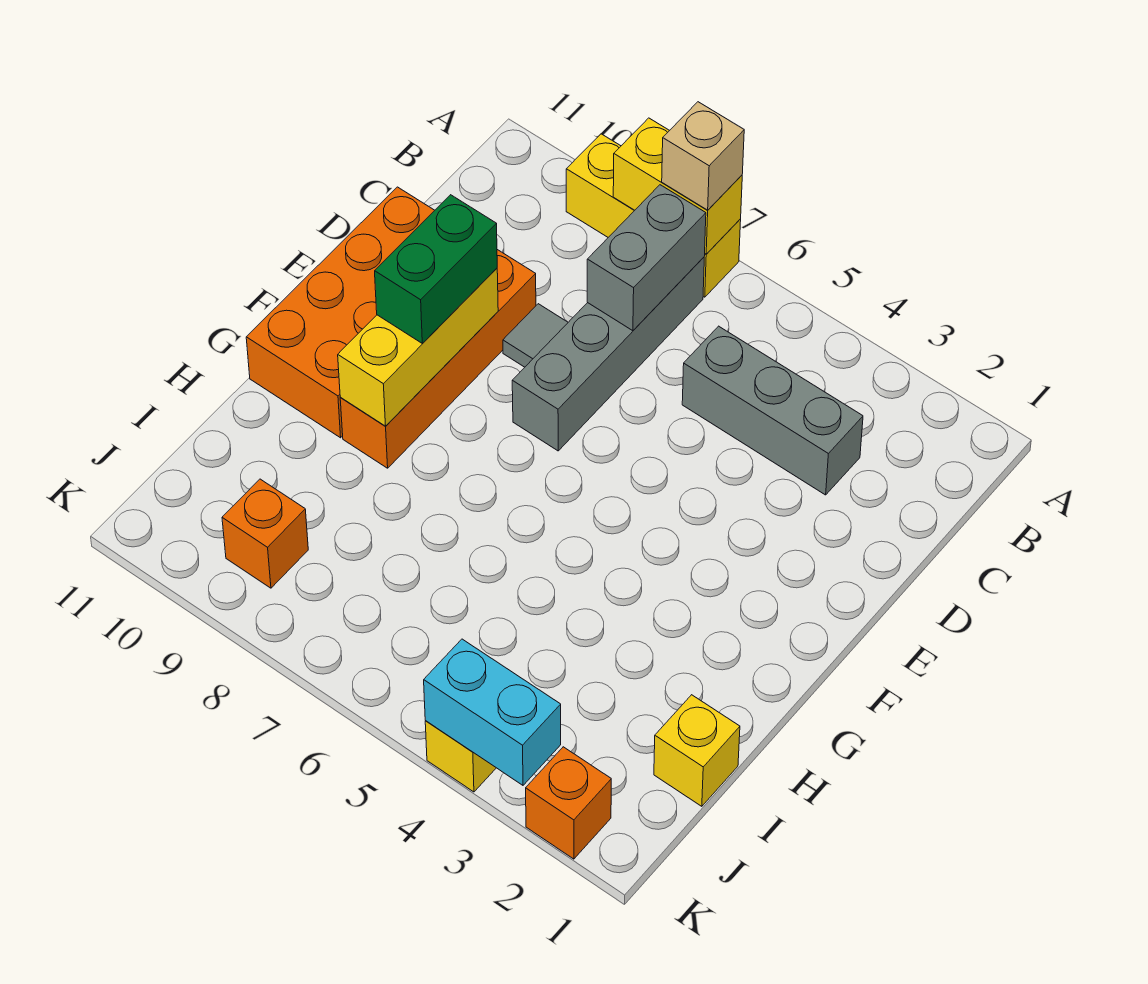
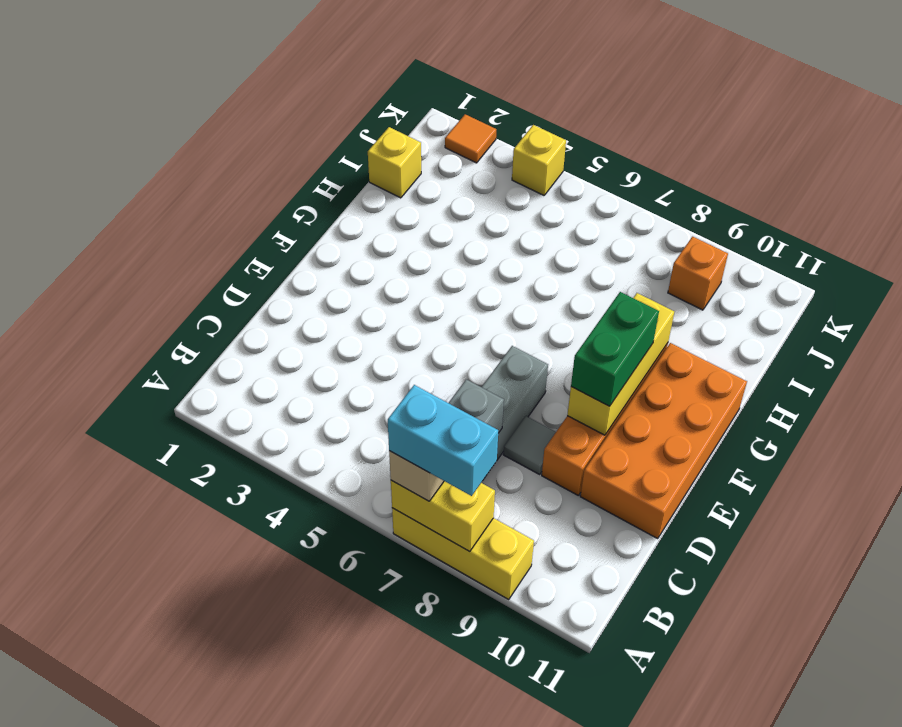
grey brick C3:C5 level 1 -> none
orange brick K2 level 1 -> orange tile K2 level 1
cyan brick K3:K4 level 2 -> cyan brick A7:A8 level 4

